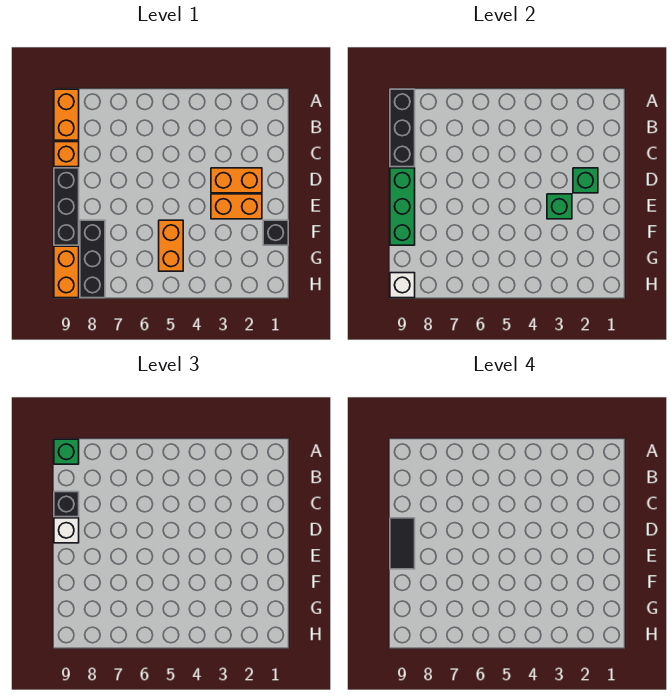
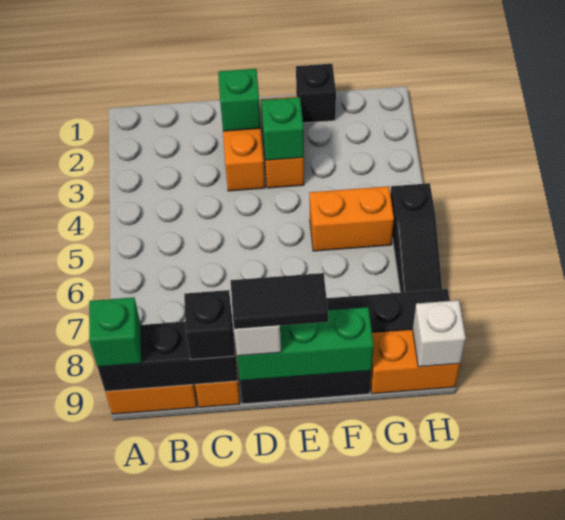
none -> black slope H5:H7 level 1 top 5

